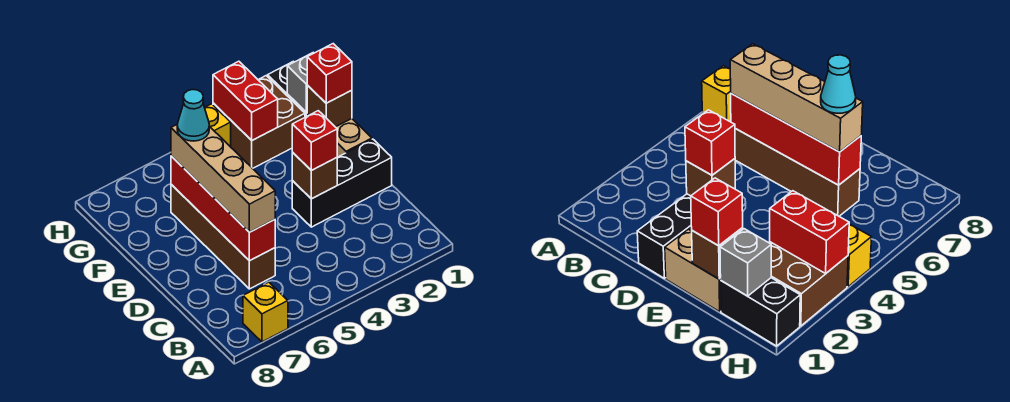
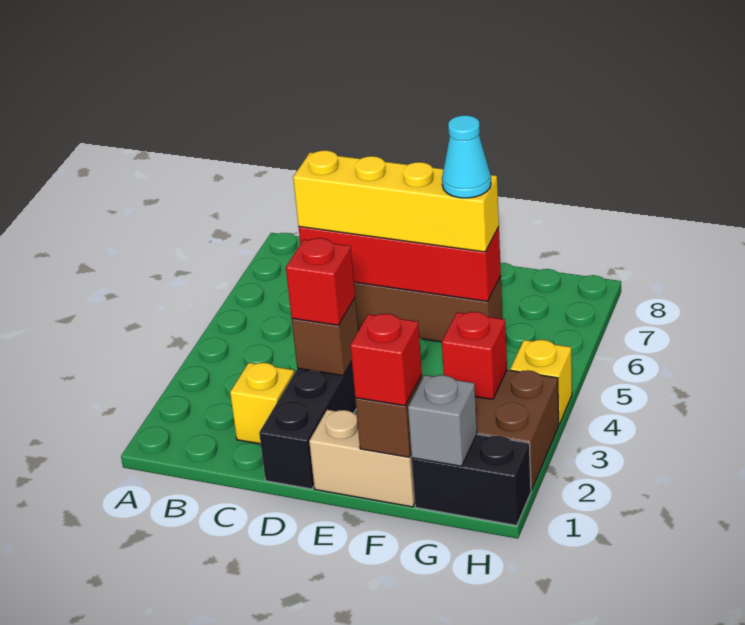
yellow brick A7 level 1 -> yellow brick C2 level 1
tan brick C6:F6 level 3 -> yellow brick C6:F6 level 3
red brick G3:H3 level 2 -> red brick G3 level 2

